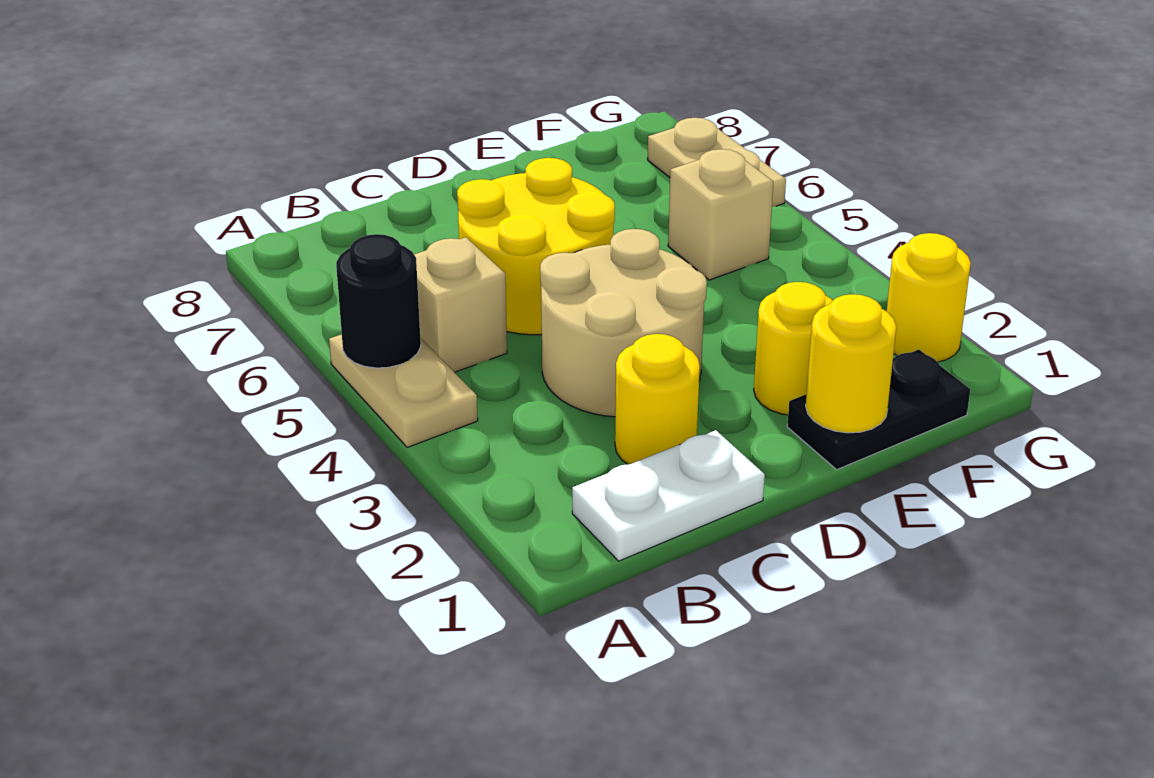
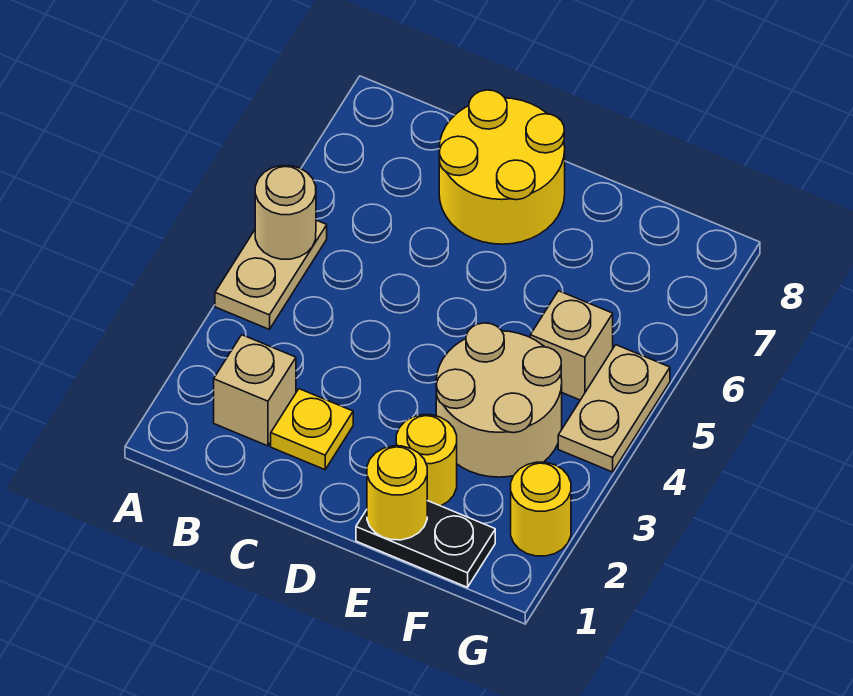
black round brick A5 level 2 -> tan round brick A5 level 2
white plate B1:C1 level 1 -> none
tan brick B5 level 1 -> tan brick B2 level 1
yellow round brick C2 level 1 -> yellow plate C2 level 1
tan round brick C3:D4 level 1 -> tan round brick E3:F4 level 1
yellow round brick C5:D6 level 1 -> yellow round brick C7:D8 level 1
tan plate G6:G7 level 1 -> tan plate G4:G5 level 1

